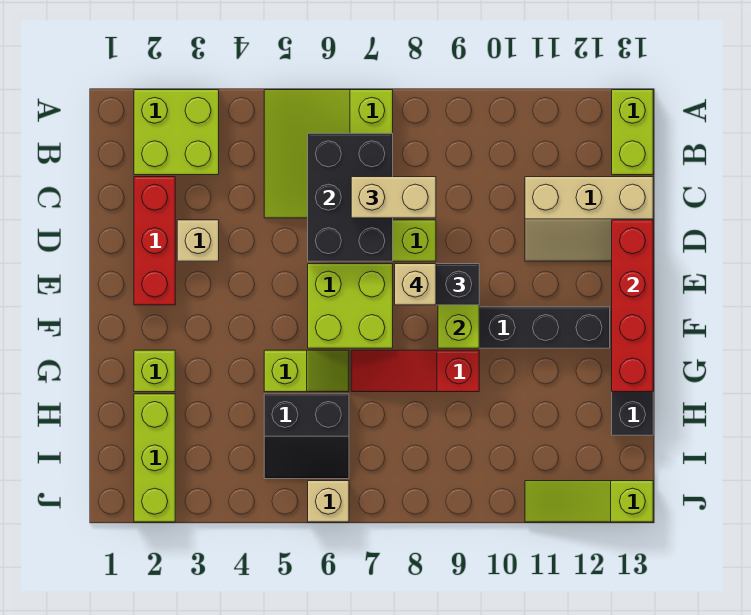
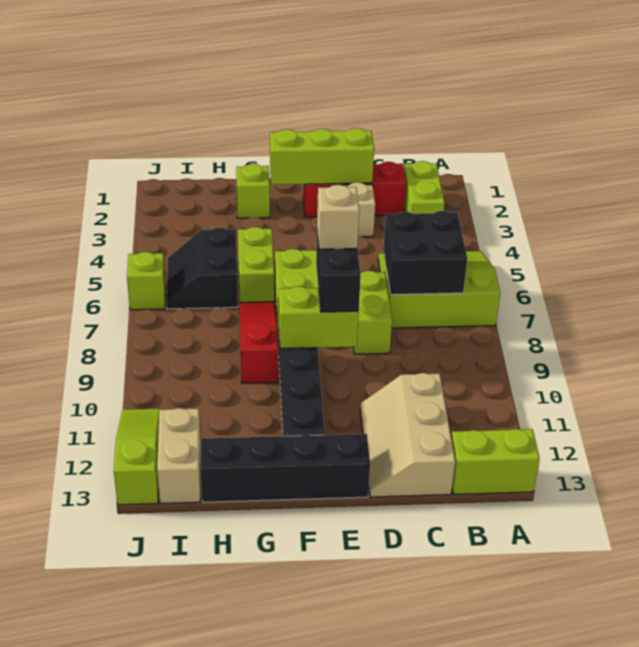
lime brick A2:B3 level 1 -> lime brick B2:B3 level 1
black brick B6:D7 level 2 -> black brick B6:C7 level 2
tan brick C7:C8 level 3 -> tan brick I12:I13 level 1
red brick D13:G13 level 2 -> none
lime slope G5:G6 level 1 top 5 -> lime brick G5:G6 level 1
lime brick H2:J2 level 1 -> lime brick D2:F2 level 2
tan brick J6 level 1 -> lime brick J6 level 1

